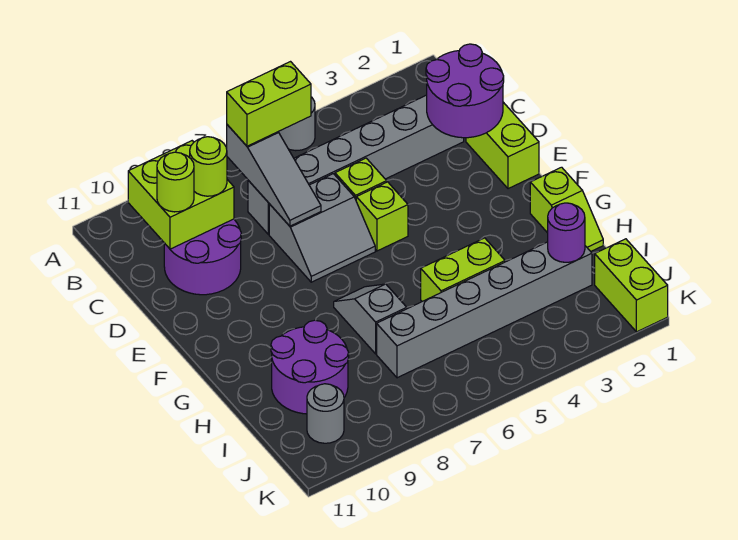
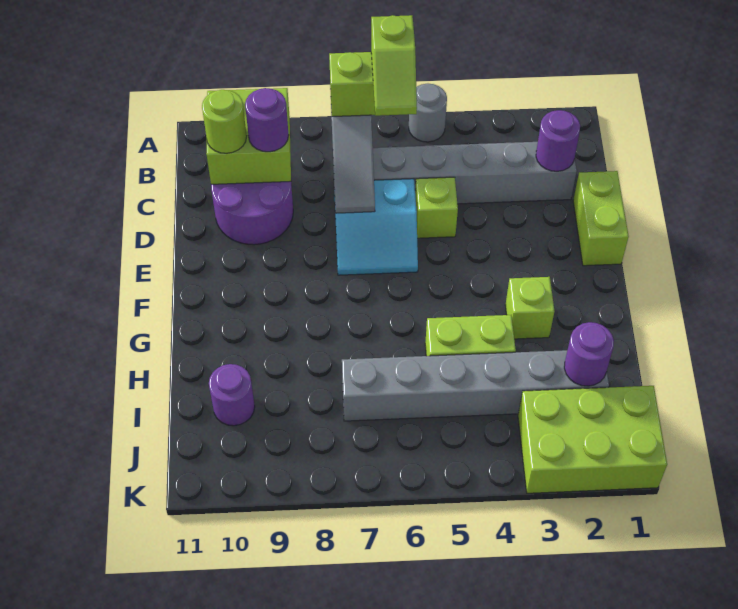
purple round brick C1:D2 level 2 -> purple round brick C2 level 2
lime round brick C9 level 3 -> purple round brick C9 level 3
grey slope D6:E7 level 1 top D -> cyan slope D6:E7 level 1 top D
lime brick E5 level 1 -> lime brick G3 level 1
lime slope G1:H1 level 1 top G -> lime slope B6:C6 level 4 top B
grey slope G7:H7 level 1 top H -> none
purple round brick H9:I10 level 1 -> purple round brick I10 level 1
lime brick J1:K1 level 1 -> lime brick J1:K3 level 1
grey round brick J10 level 1 -> none

